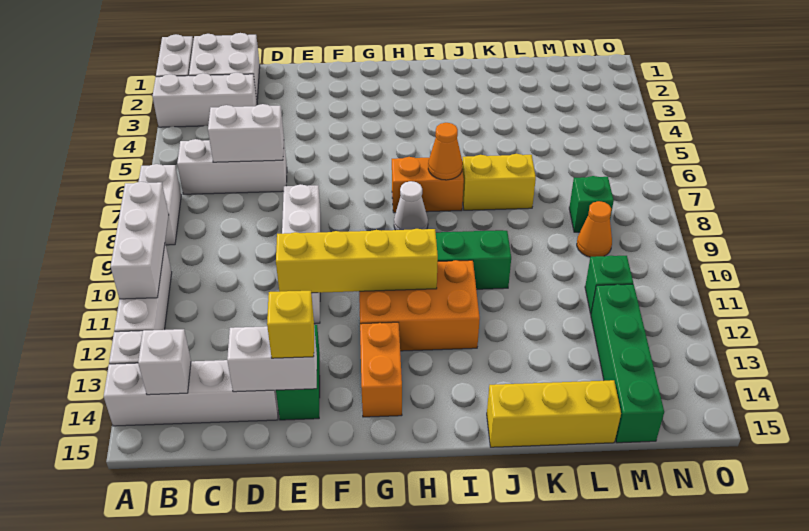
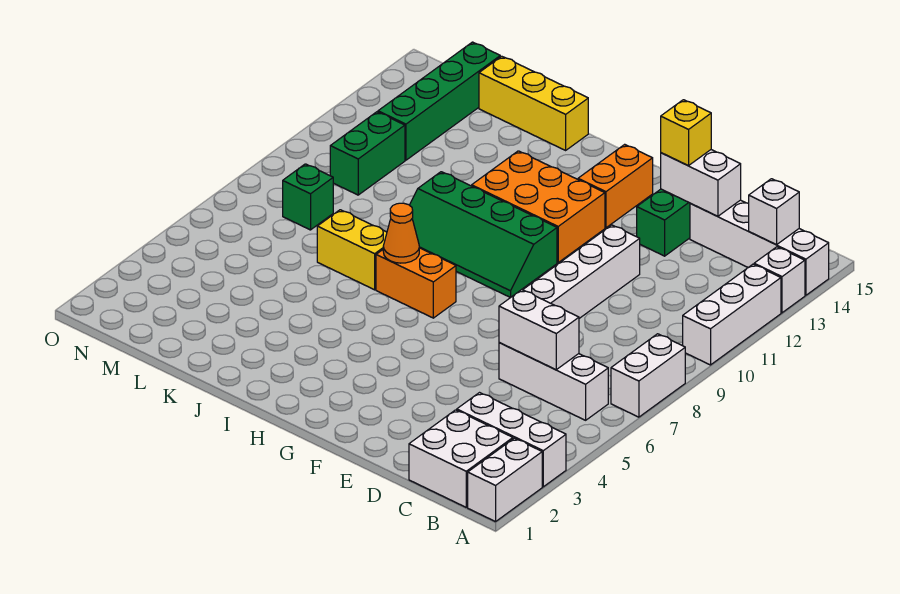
white brick A9:A11 level 2 -> none
yellow brick E11:H11 level 2 -> none
white cone H8 level 1 -> none
orange cone M9 level 1 -> none
green brick M11 level 1 -> green brick M10:M11 level 1

